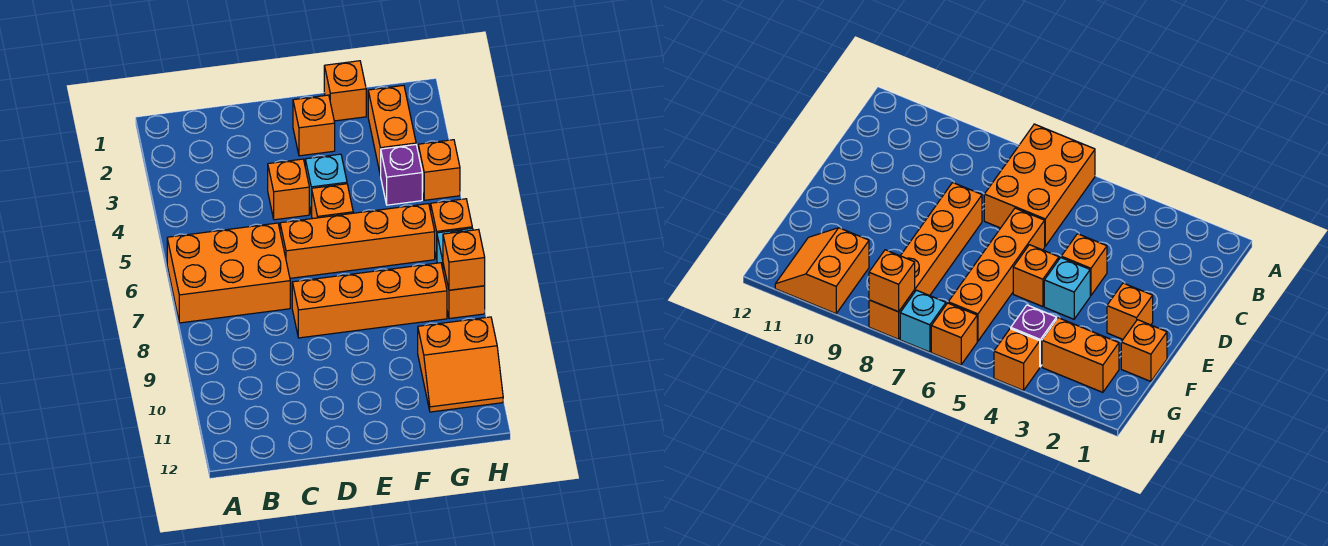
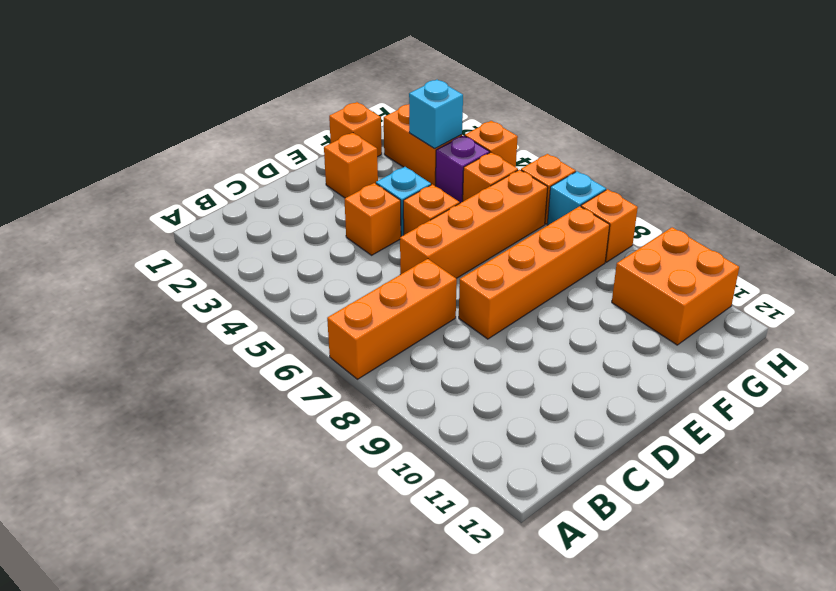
orange brick A6:C7 level 1 -> orange brick A7:C7 level 1
none -> cyan brick G3 level 2
orange slope G10:H11 level 1 top 10 -> orange brick G10:H11 level 1
orange brick H8 level 2 -> orange brick G5 level 1

